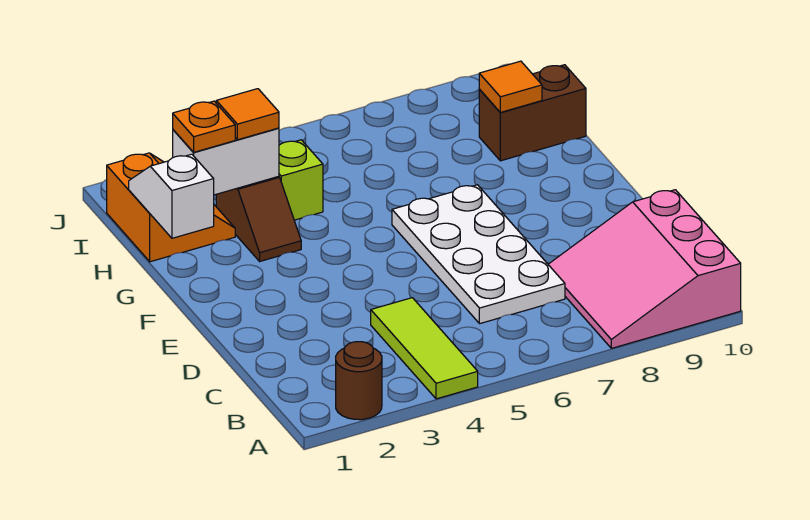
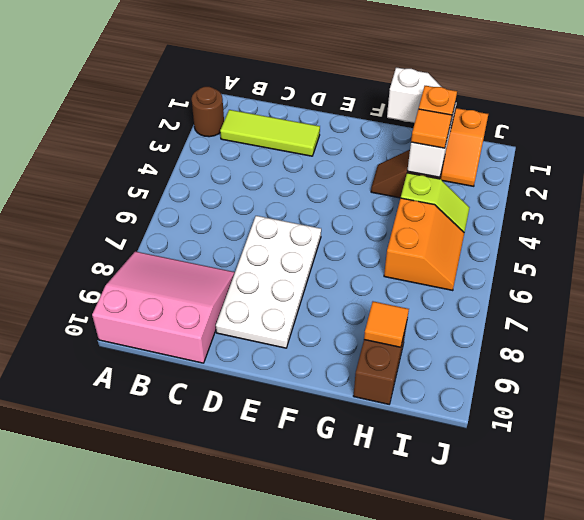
lime tile A4:C4 level 1 -> lime tile B2:D2 level 1
white plate C6:F7 level 1 -> white plate D6:E9 level 1
none -> orange slope H5:I6 level 1 top H

